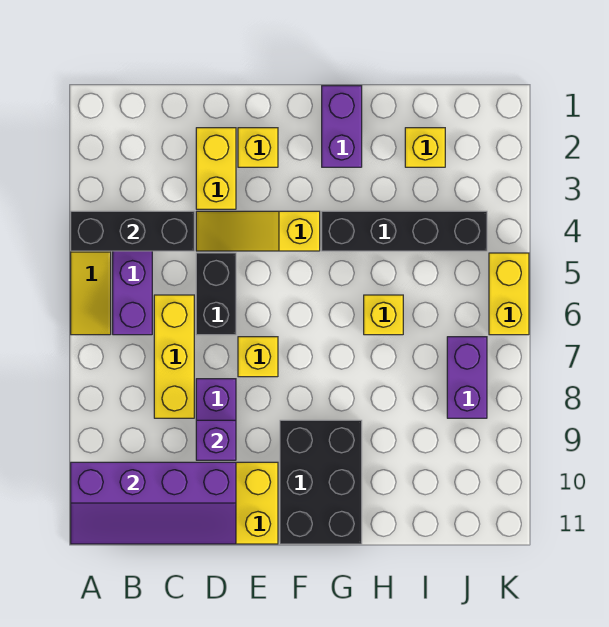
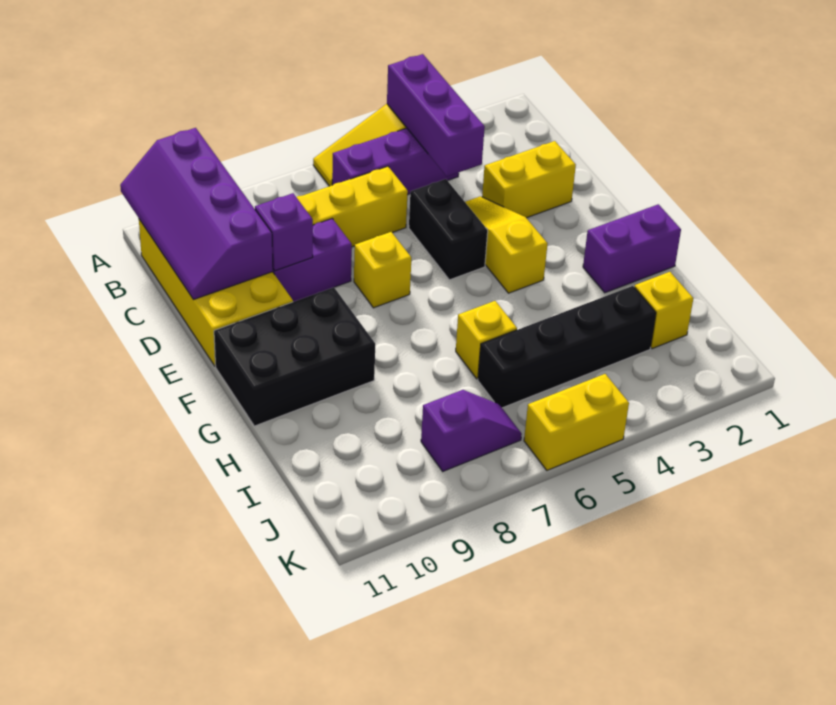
black brick A4:C4 level 2 -> purple brick A4:C4 level 2
black brick D5:D6 level 1 -> black brick D5:E5 level 1
yellow brick E2 level 1 -> none
black brick G4:J4 level 1 -> black brick I3:I6 level 1
purple brick J7:J8 level 1 -> purple slope J7:J8 level 1 top 8

